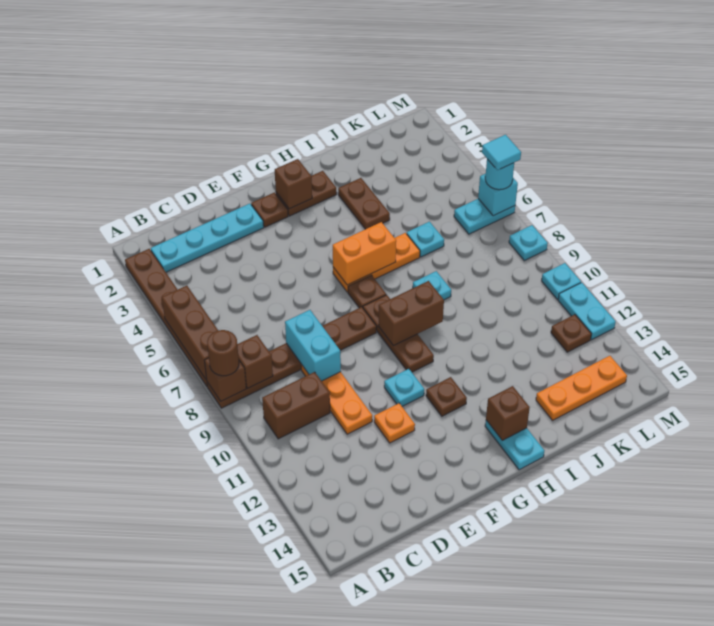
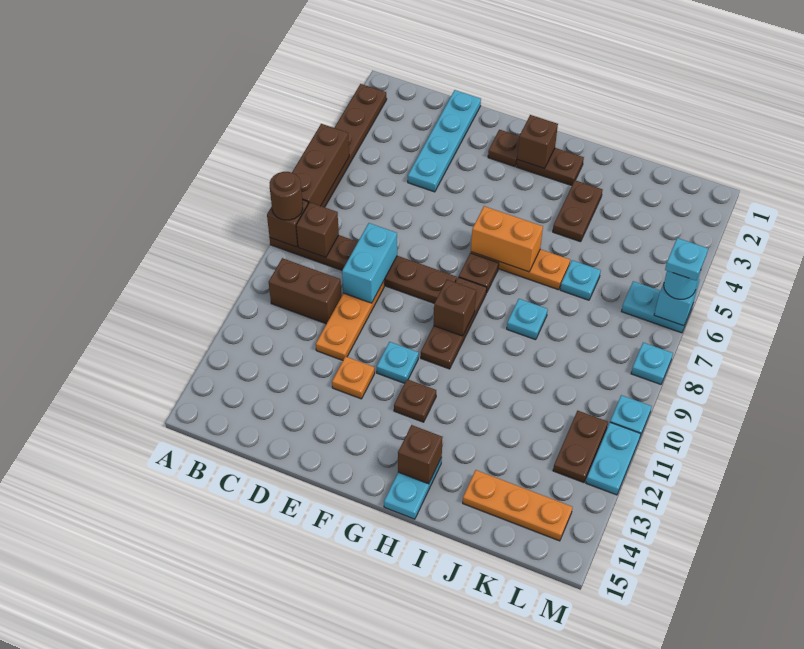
cyan plate B2:E2 level 1 -> cyan plate D1:D4 level 1
brown brick G9:H9 level 2 -> brown brick G9 level 2
brown plate L12 level 1 -> brown plate L11:L12 level 1
cyan tile M6 level 4 -> cyan plate M6 level 4

